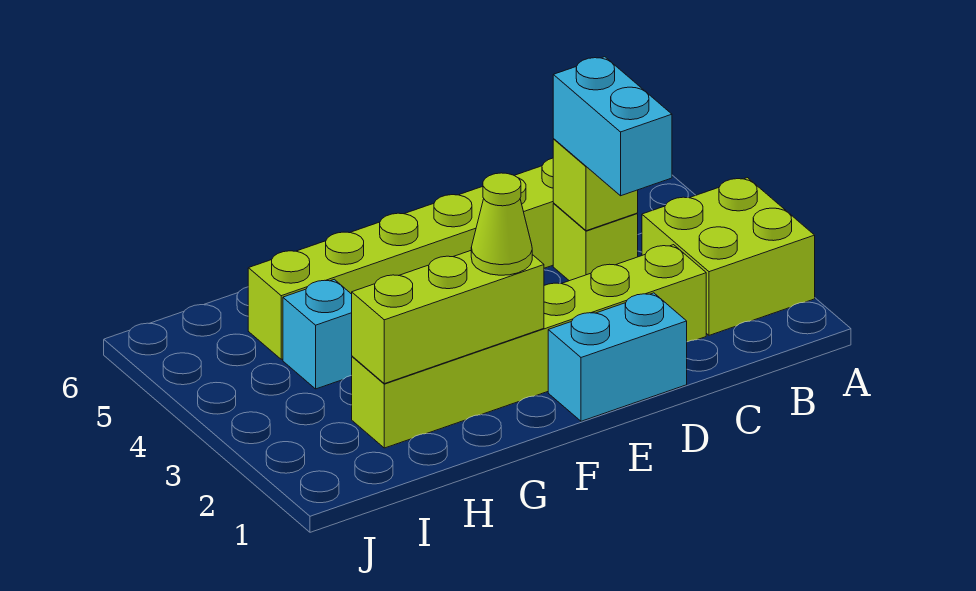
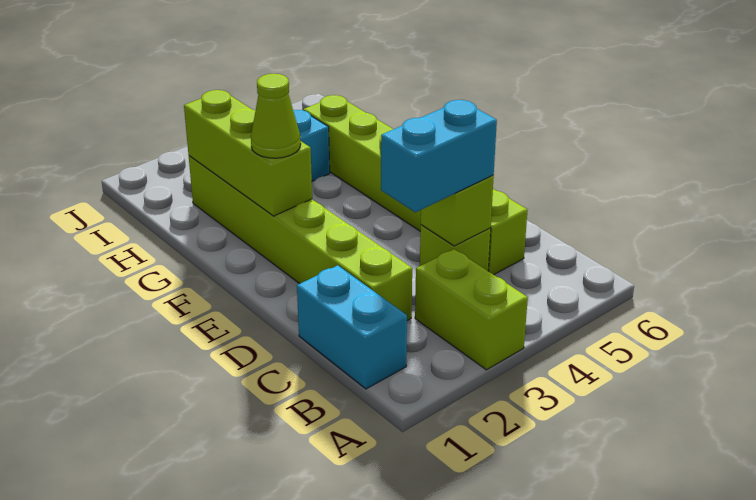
lime brick A2:B3 level 1 -> lime brick A3:B3 level 1
cyan brick D1:E1 level 1 -> cyan brick B1:C1 level 1

